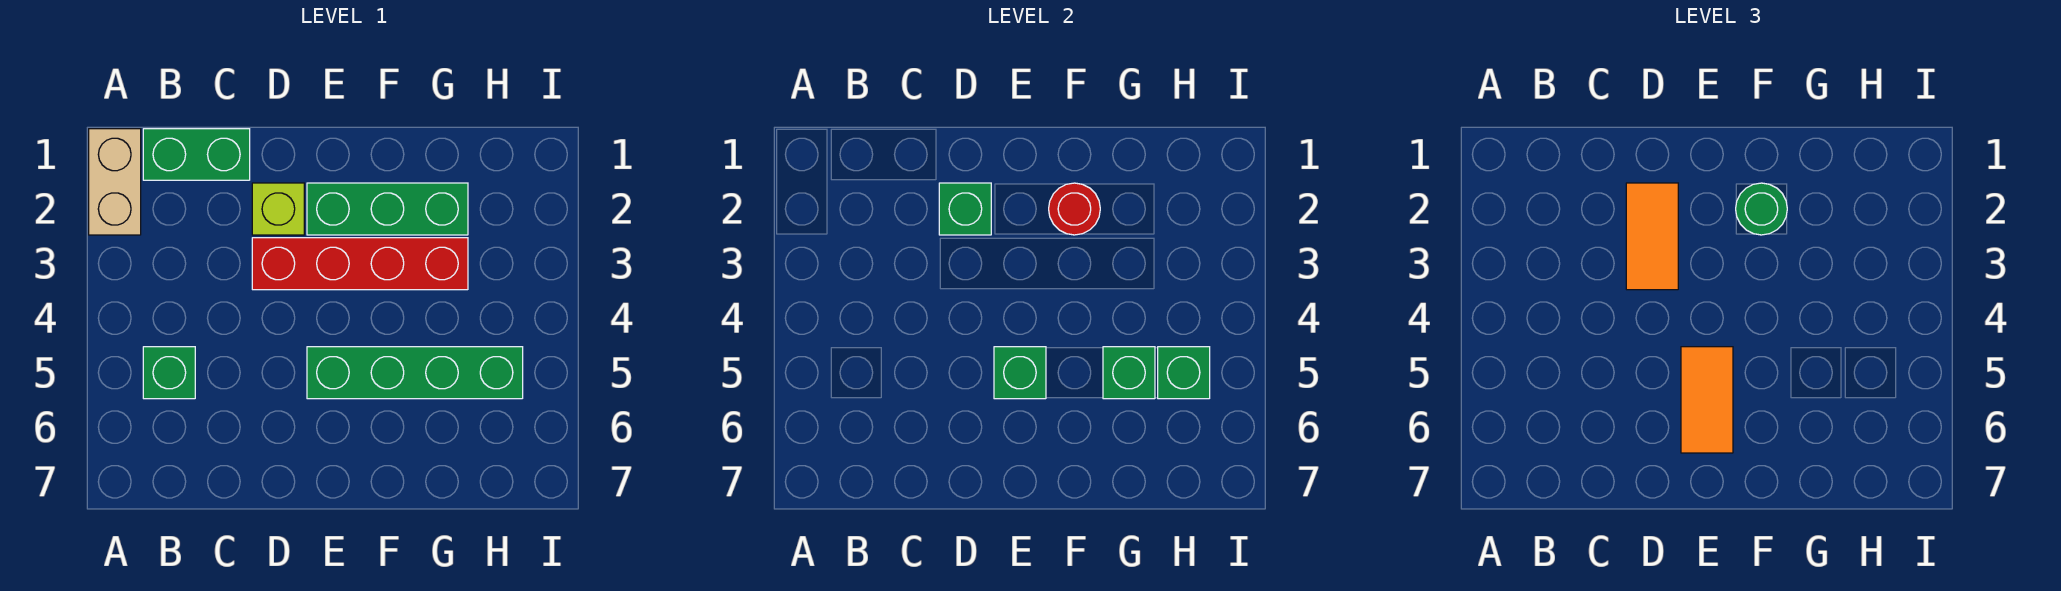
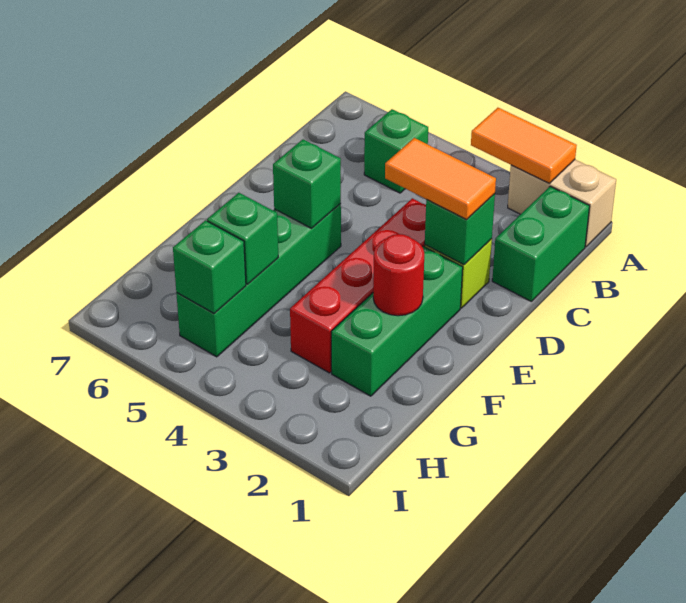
orange tile E5:E6 level 3 -> orange tile A2:A3 level 2
green round brick F2 level 3 -> none

